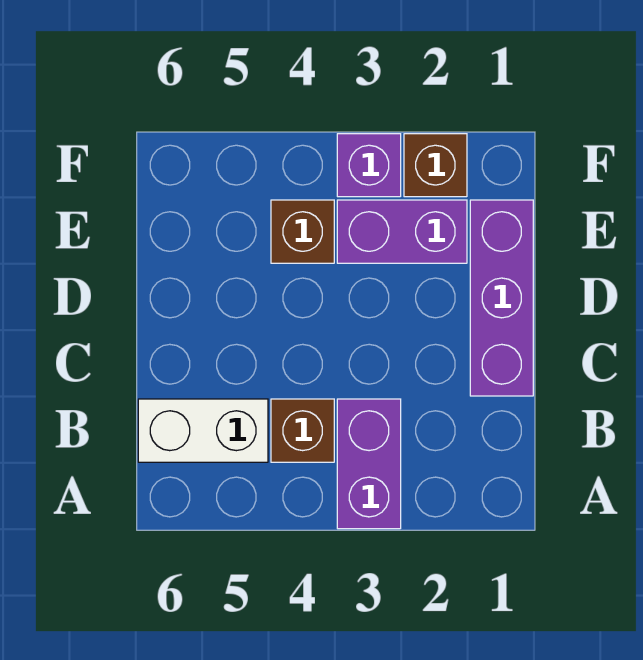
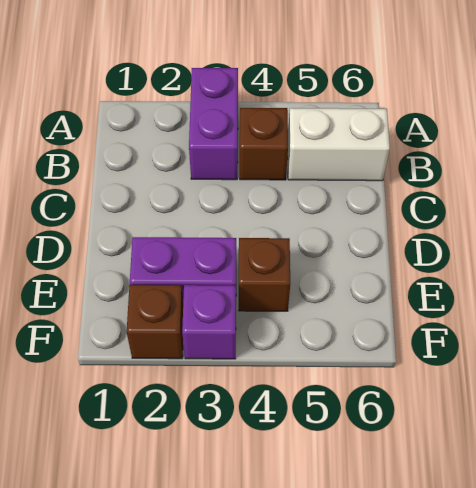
purple brick C1:E1 level 1 -> none

